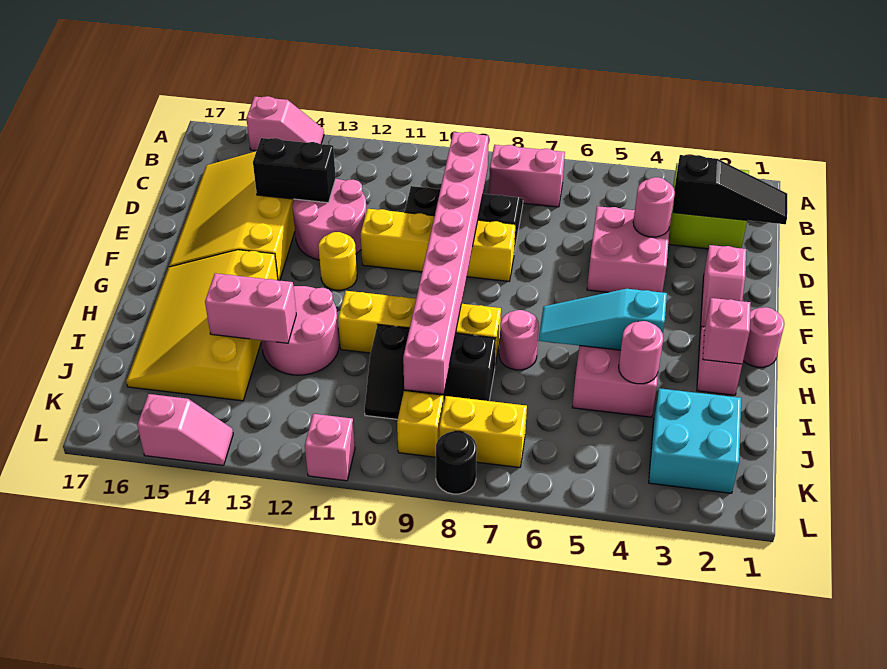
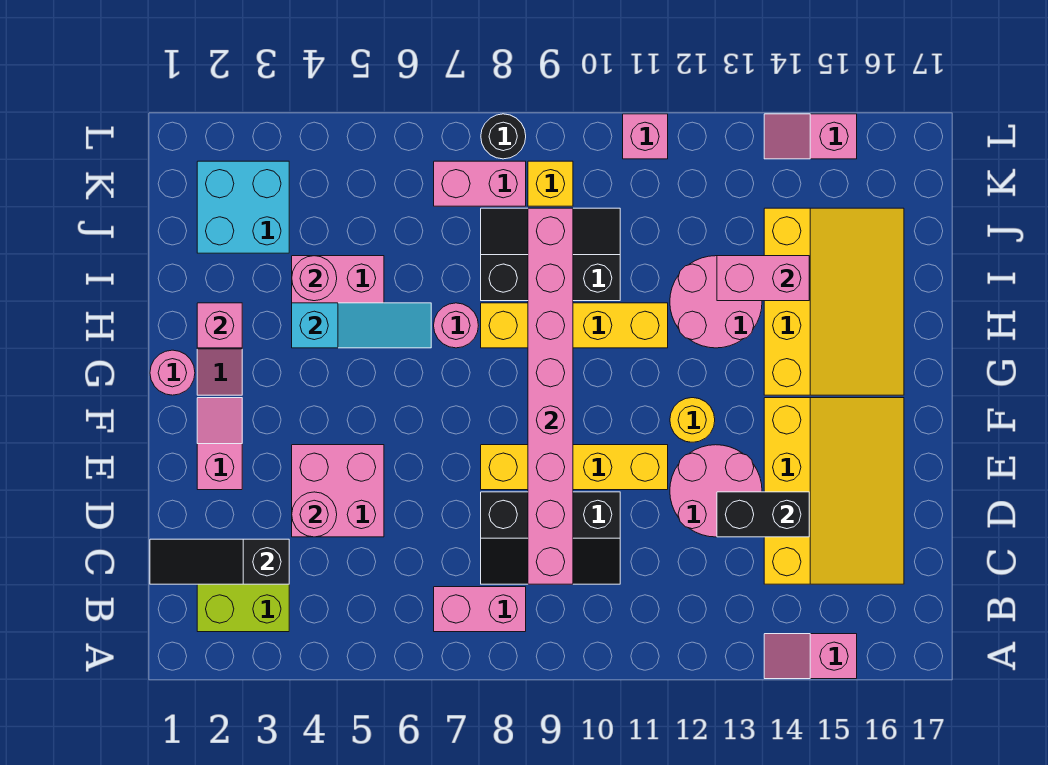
yellow brick K7:K8 level 1 -> pink brick K7:K8 level 1

